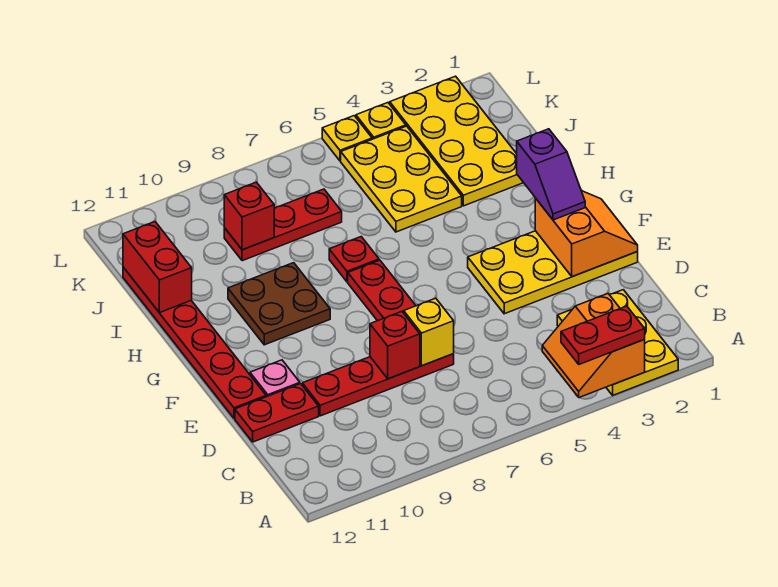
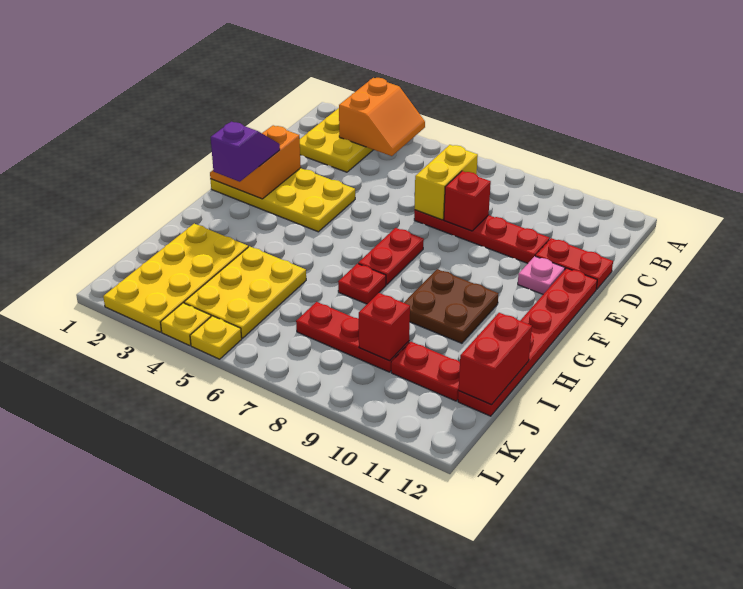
red plate A3:A4 level 3 -> red plate J10:J11 level 1
yellow brick D7 level 2 -> yellow brick C7:D7 level 2

